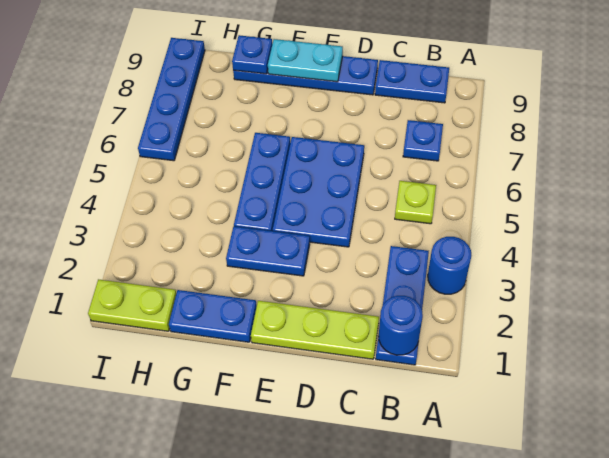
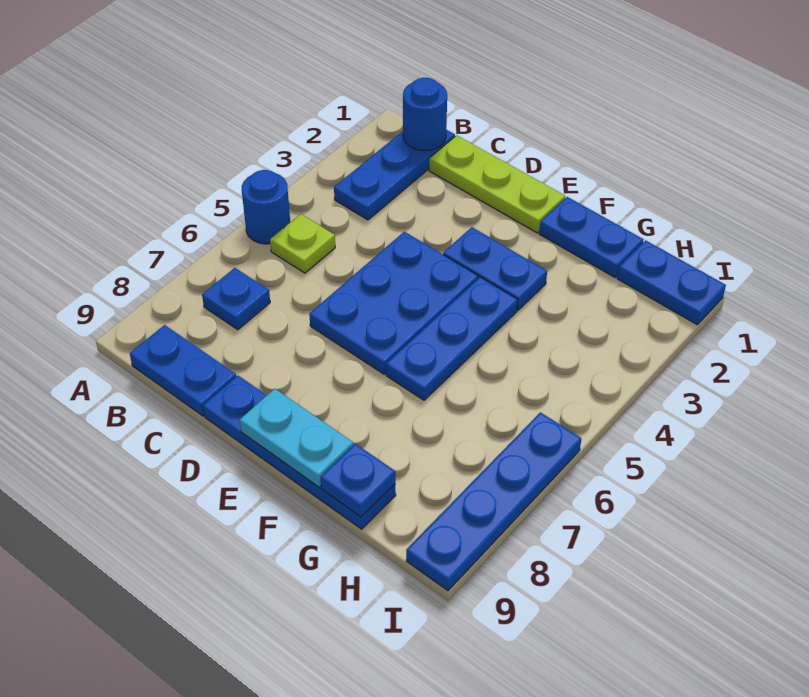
blue round brick A3 level 1 -> blue round brick A5 level 1
lime plate H1:I1 level 1 -> blue plate H1:I1 level 1

